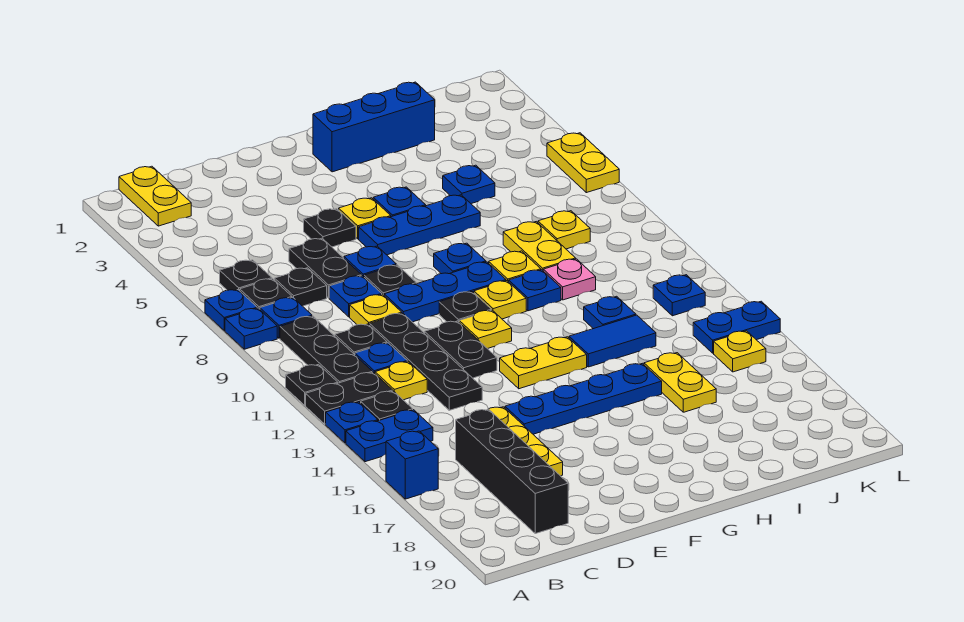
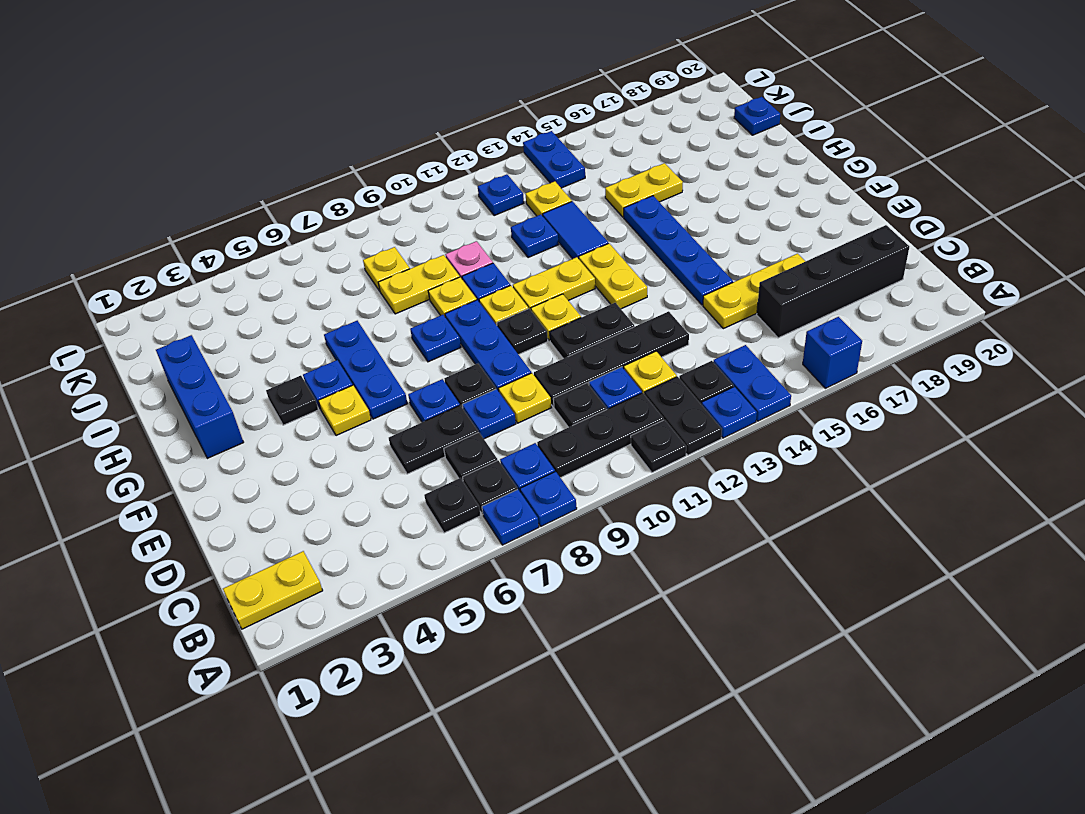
black plate E5 level 1 -> black plate G4 level 1
blue plate I5 level 1 -> blue plate J20 level 1
yellow plate K15 level 1 -> yellow plate J13 level 1
yellow plate L5:L6 level 1 -> yellow plate G11:G12 level 1

